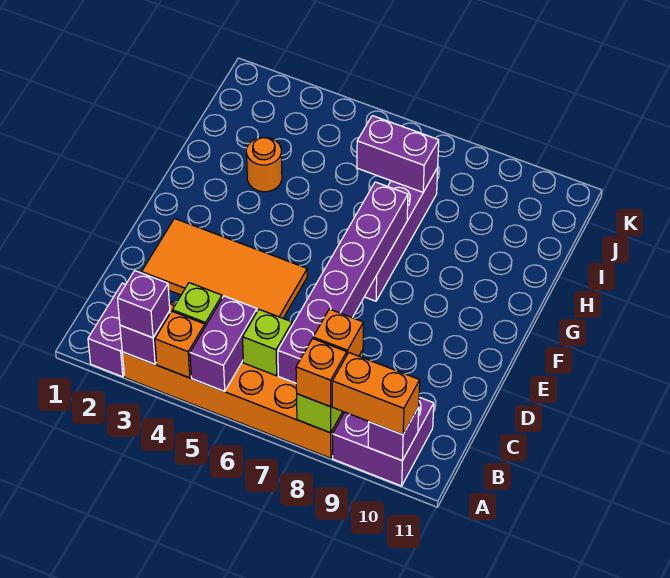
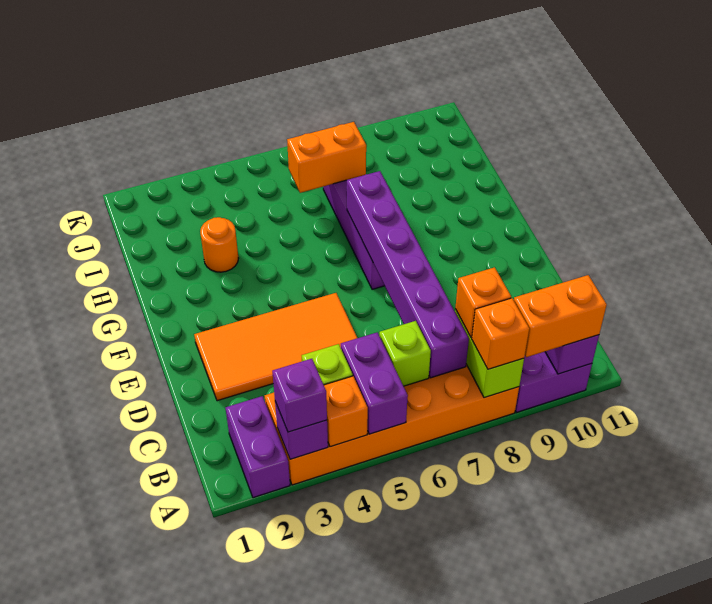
purple brick I6:I7 level 2 -> orange brick I6:I7 level 2

